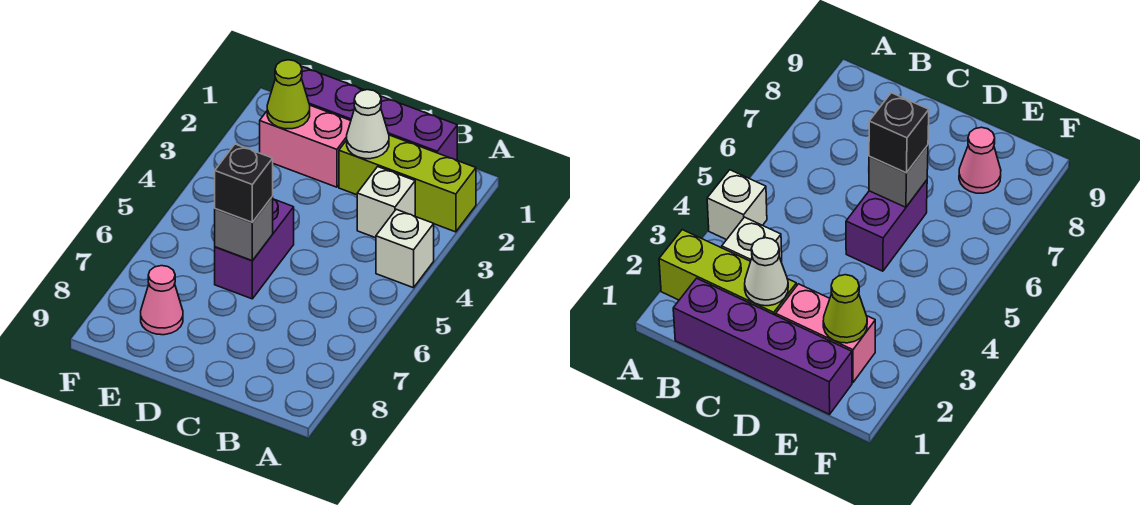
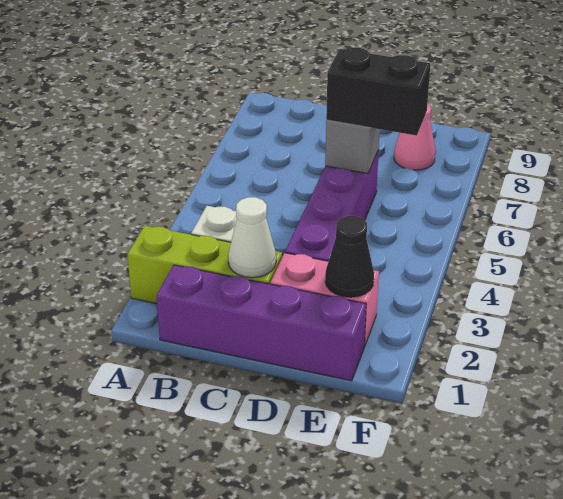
white brick A4 level 1 -> none
purple brick D5:D6 level 1 -> purple brick D3:D6 level 1
black brick D6 level 3 -> black brick D6:E6 level 3
lime cone E2 level 2 -> black cone E2 level 2

